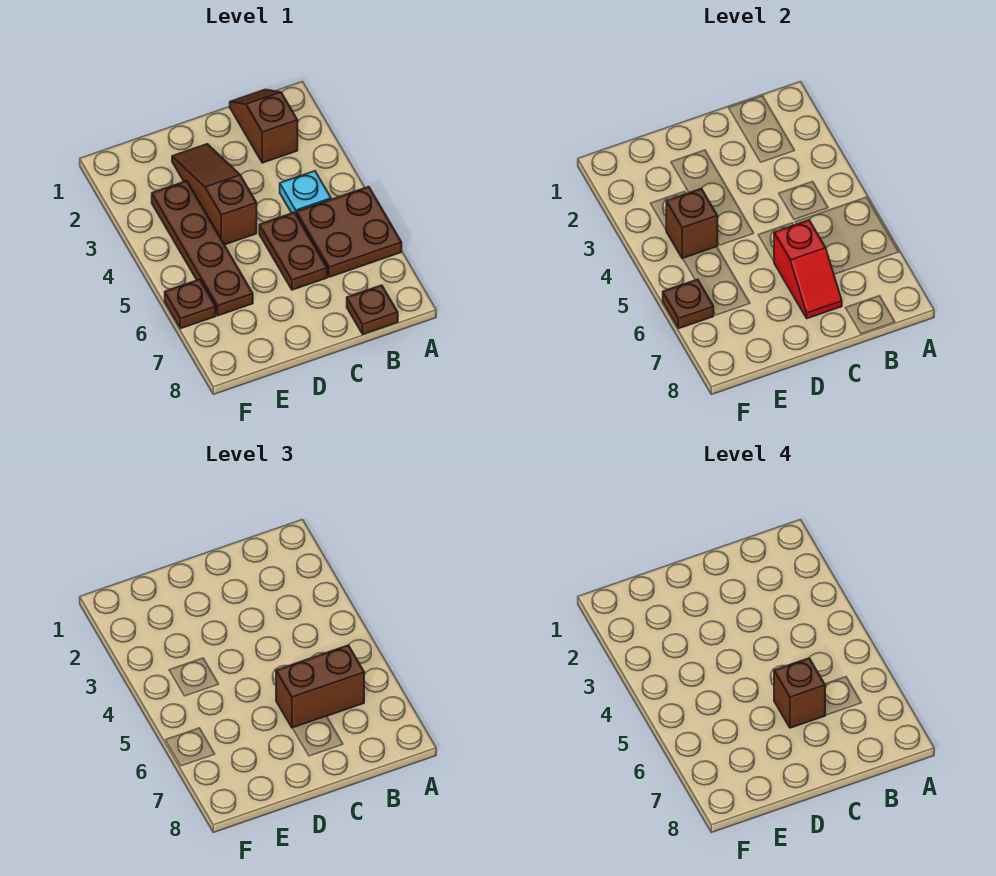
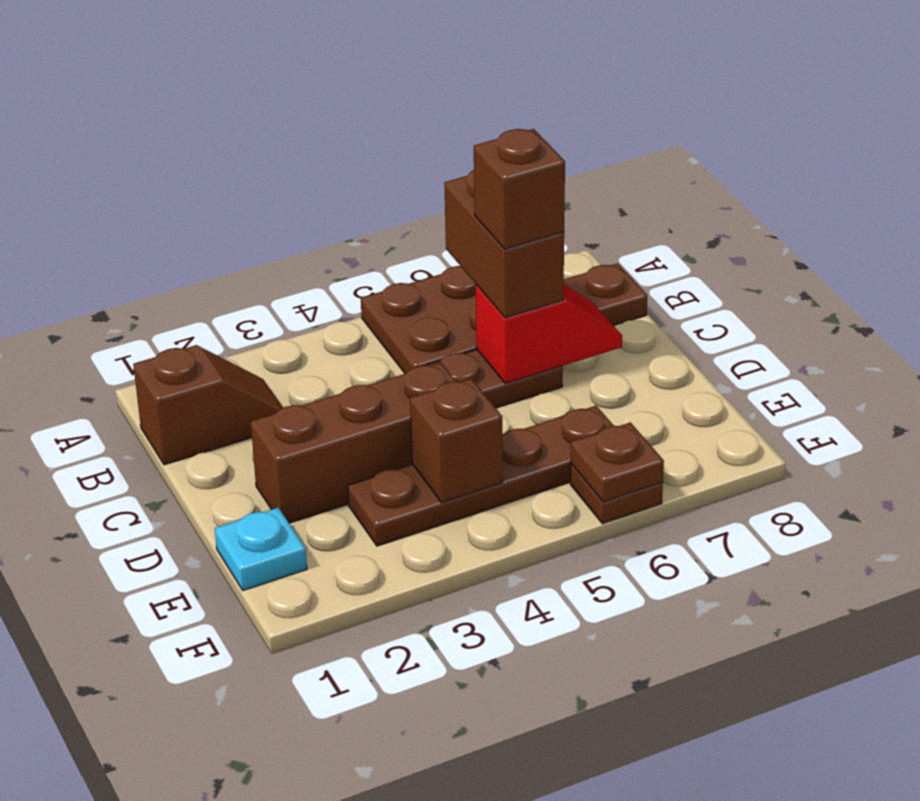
brown slope B1:B2 level 1 top 2 -> brown slope B1:B2 level 1 top 1
cyan plate B4 level 1 -> cyan plate E1 level 1
brown slope D2:D4 level 1 top 4 -> brown brick D2:D4 level 1

